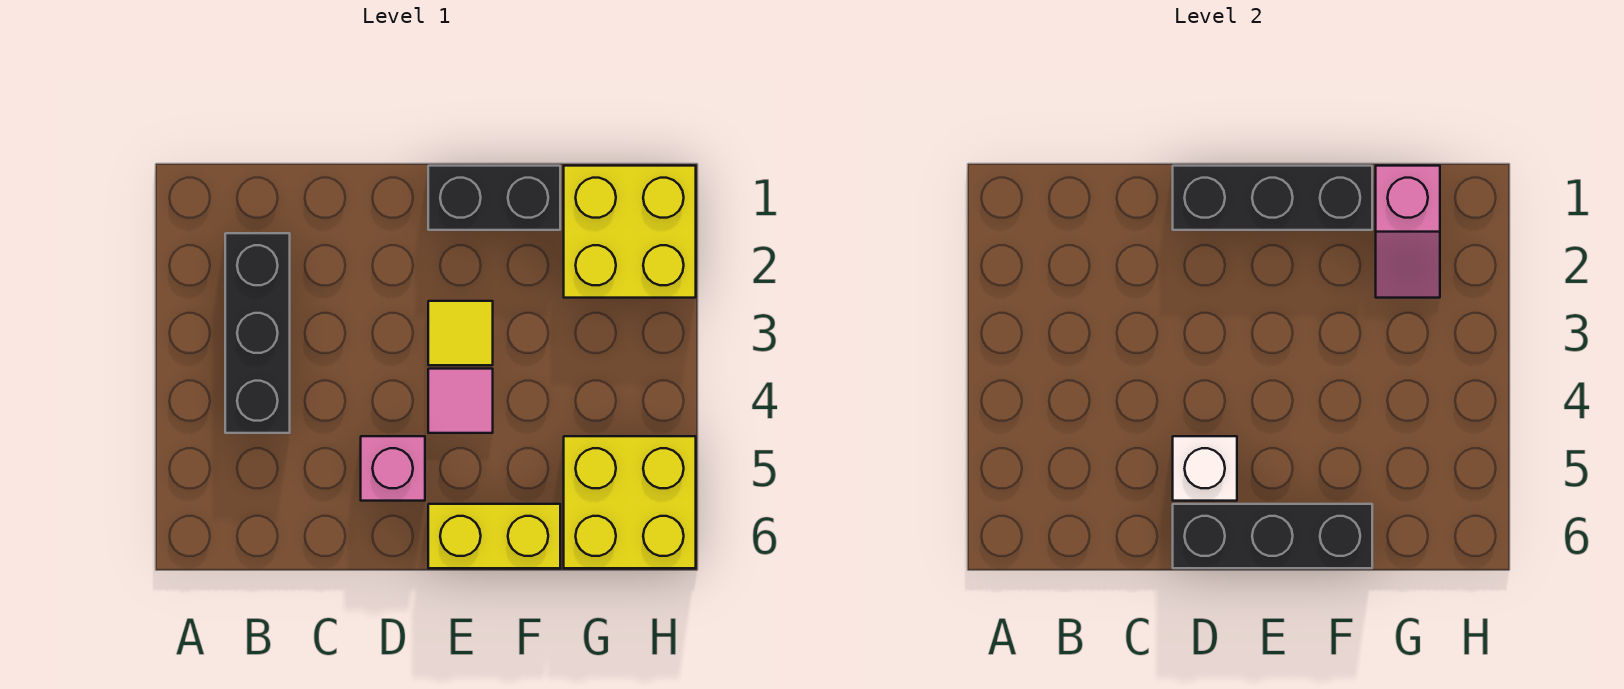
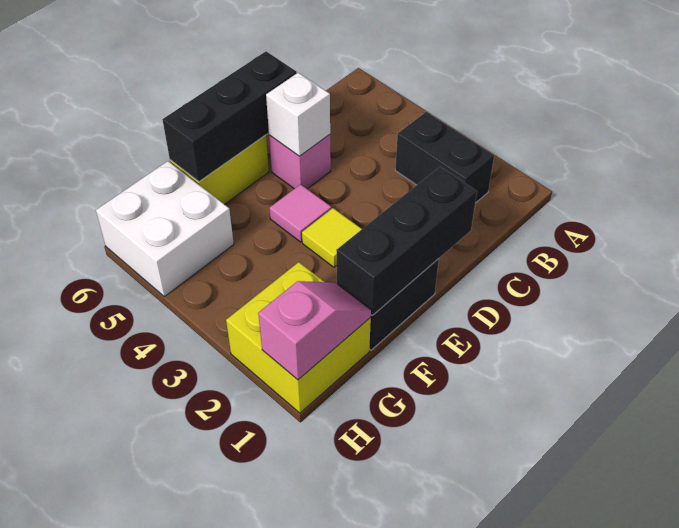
black brick B2:B4 level 1 -> black brick B2:B3 level 1
pink slope G1:G2 level 2 top 1 -> pink slope G1:H1 level 2 top H
yellow brick G5:H6 level 1 -> white brick G5:H6 level 1

